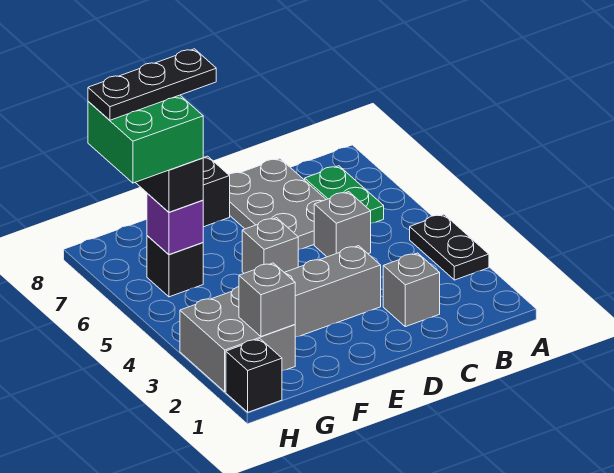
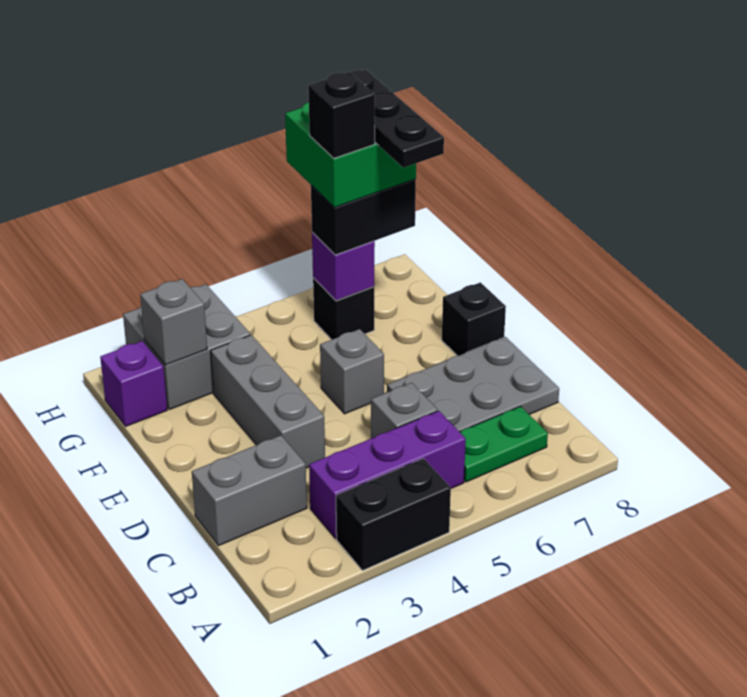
black plate A3:A4 level 1 -> black brick A3:A4 level 1
none -> purple brick B3:B5 level 1
grey brick C2 level 1 -> grey brick C1:C2 level 1
none -> purple brick G1 level 1
black brick H1 level 1 -> black brick G6 level 5

